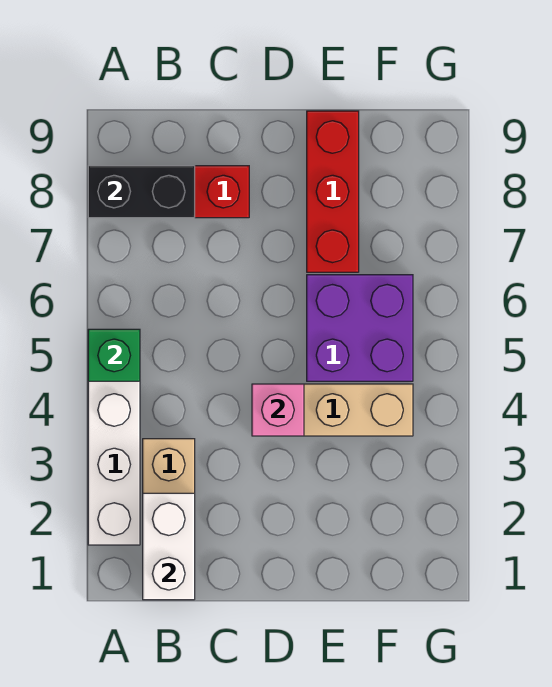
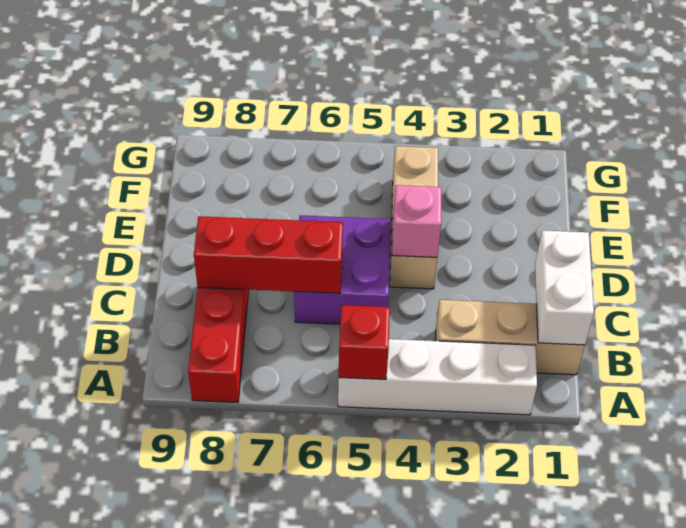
green brick A5 level 2 -> red brick A5 level 2
black brick A8:B8 level 2 -> none
white brick B1:B2 level 2 -> white brick B1:C1 level 2
purple brick E5:F6 level 1 -> purple brick C5:D6 level 1
red brick E7:E9 level 1 -> red brick C6:C8 level 2

